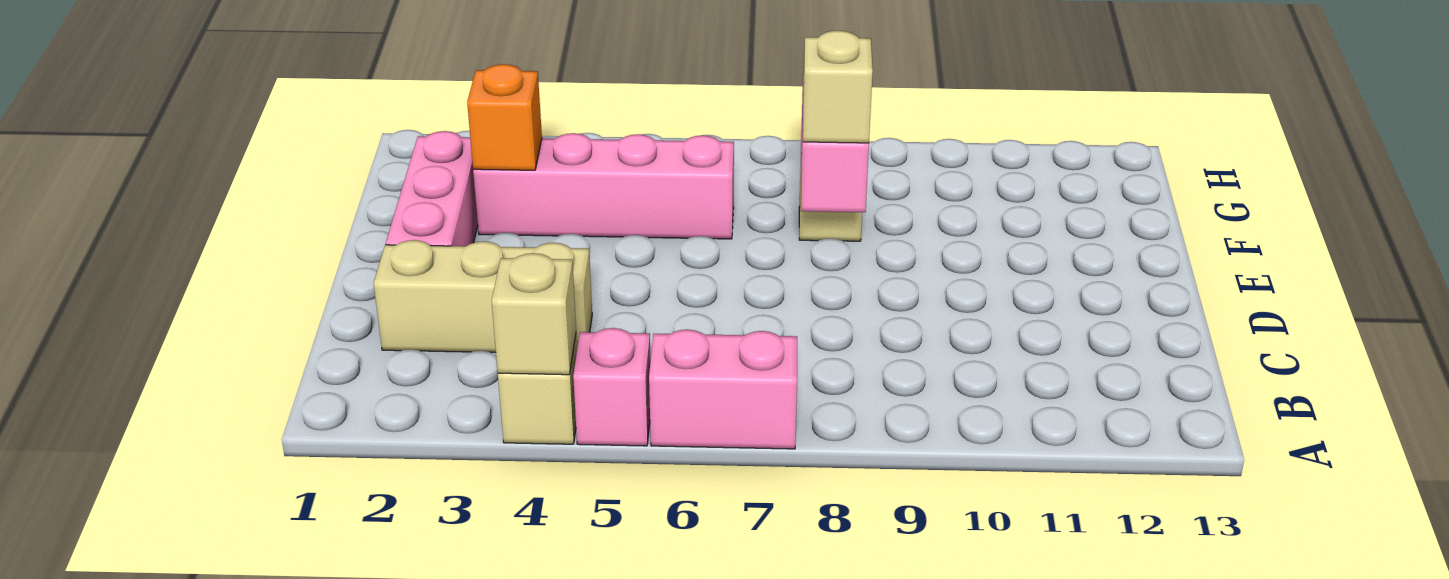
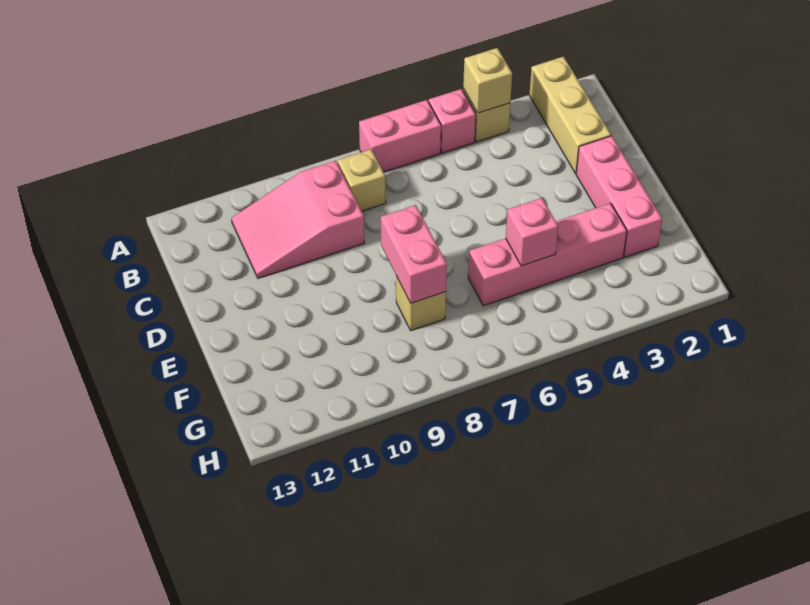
none -> pink slope B9:C11 level 1 top 9
tan brick C2:C4 level 1 -> tan brick A2:C2 level 1
tan brick E8 level 3 -> tan brick B8 level 1
orange brick F3 level 2 -> none
none -> pink brick F5 level 2

